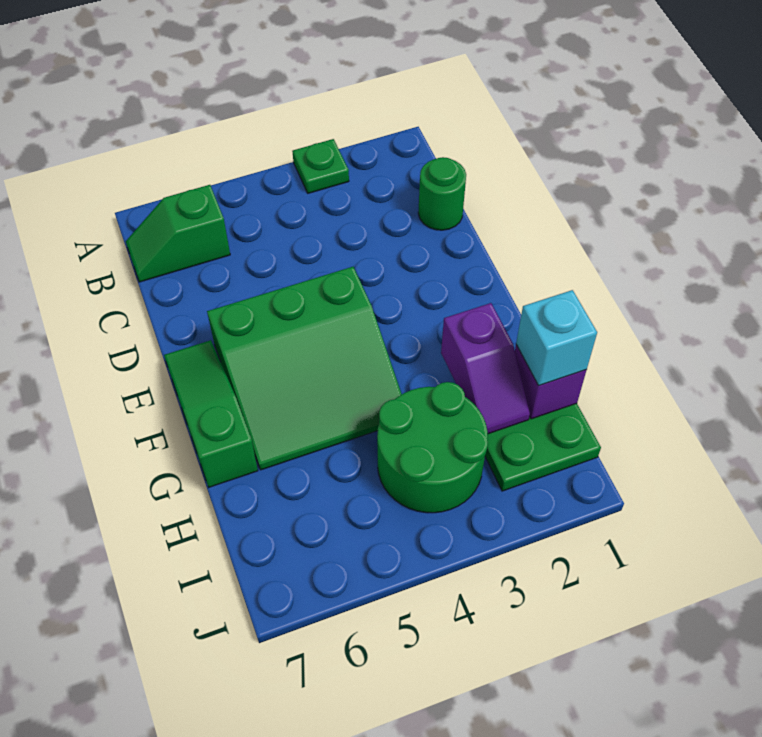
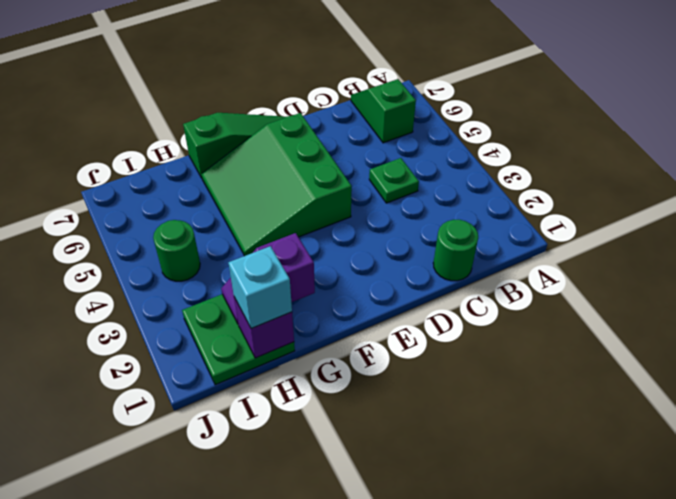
green plate A3 level 1 -> green plate C4 level 1
green round brick H3:I4 level 1 -> green round brick I4 level 1

